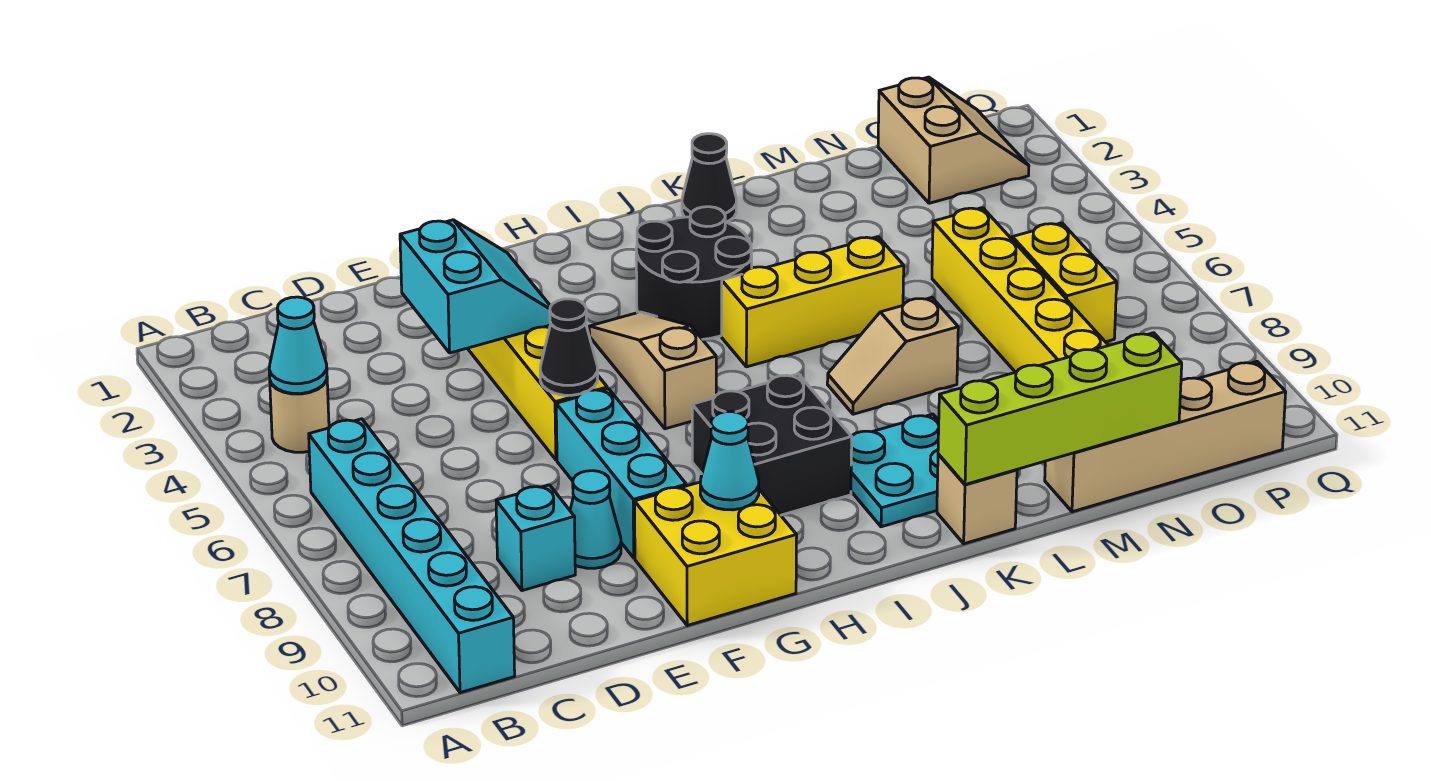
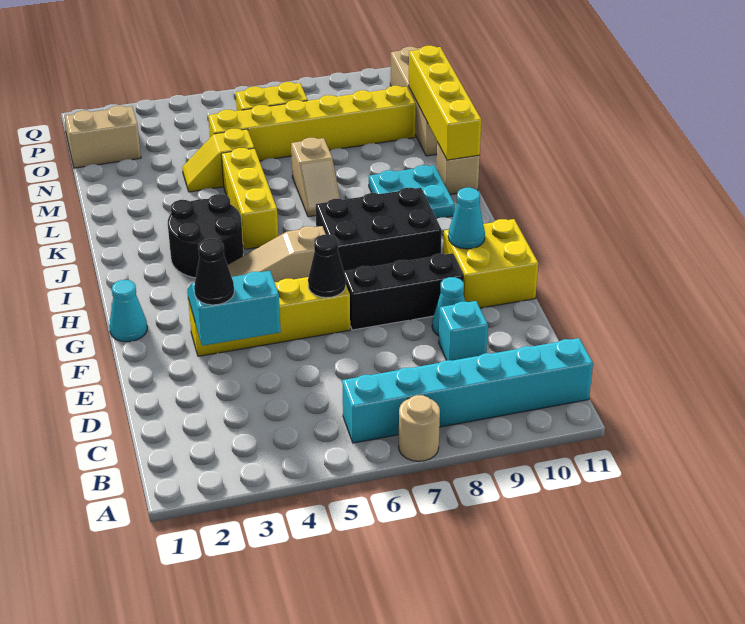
tan round brick B4 level 1 -> tan round brick A7 level 1
cyan cone B4 level 2 -> cyan cone G1 level 1
cyan brick F7:F9 level 1 -> black brick F7:F9 level 1
black brick H8:I9 level 1 -> black brick H7:I9 level 1
black cone K1 level 1 -> black cone E3 level 3
lime brick K11:N11 level 2 -> yellow brick K11:N11 level 2
none -> yellow slope M4:M5 level 1 top 5

